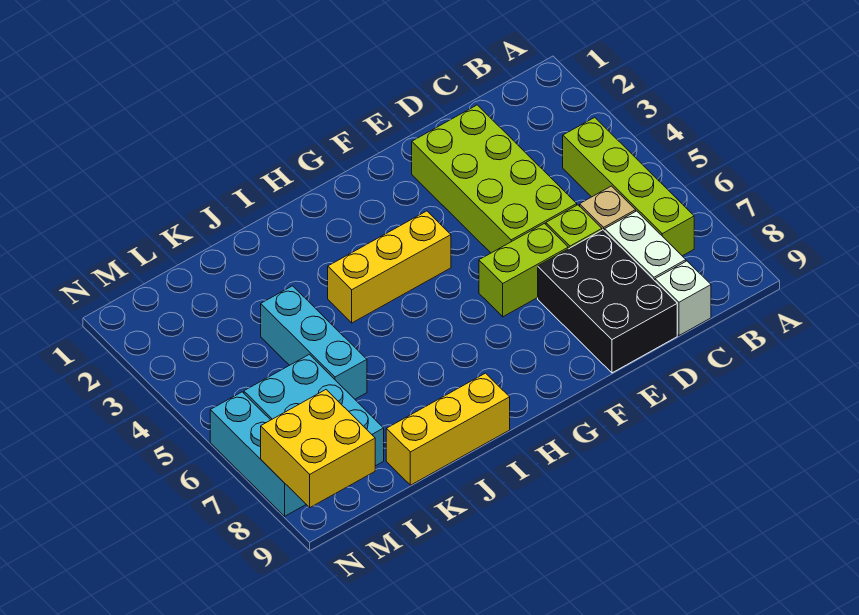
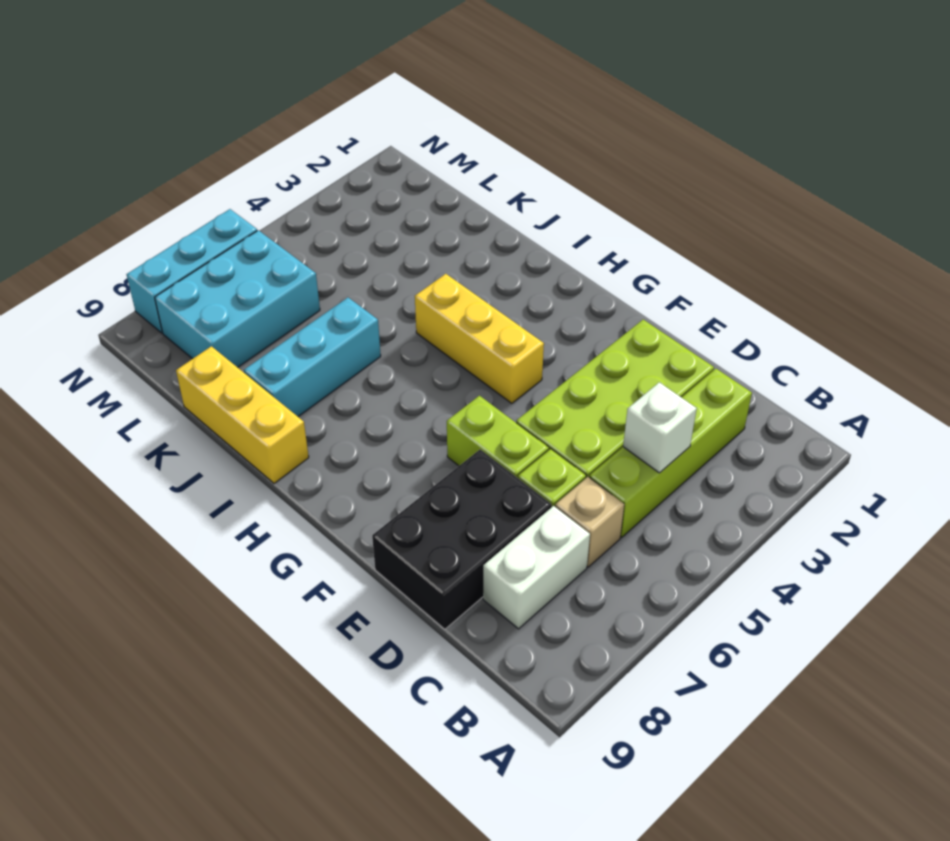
lime brick B4:B7 level 1 -> lime brick C2:C5 level 1
white brick C9 level 1 -> white brick C4 level 2
cyan brick K4:K6 level 1 -> cyan brick J6:J8 level 1
yellow brick M8:N9 level 2 -> none

